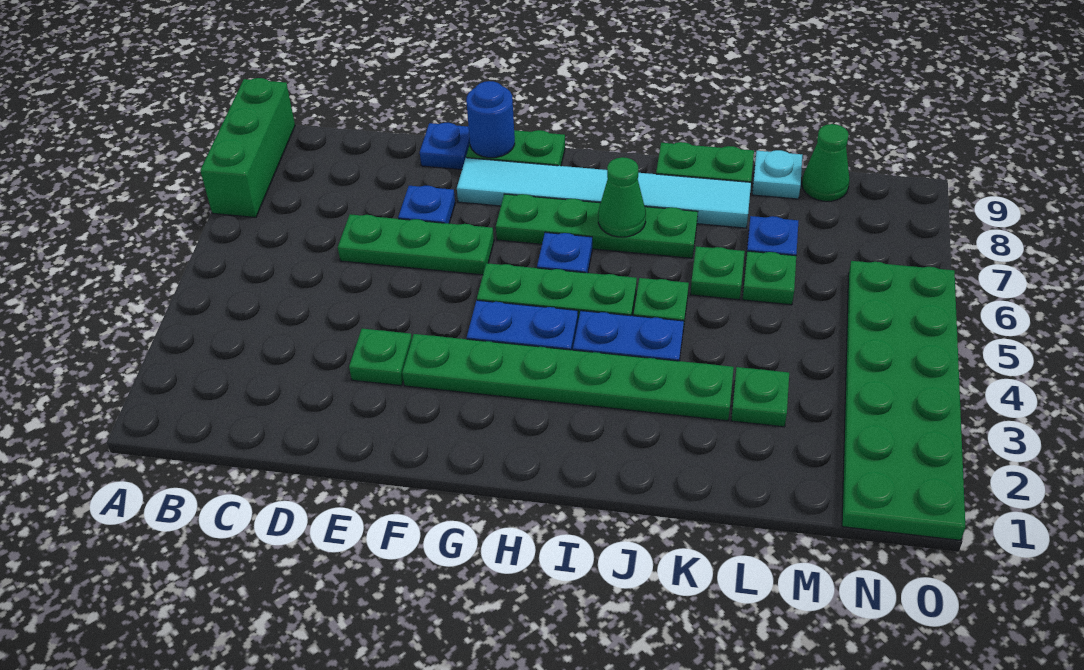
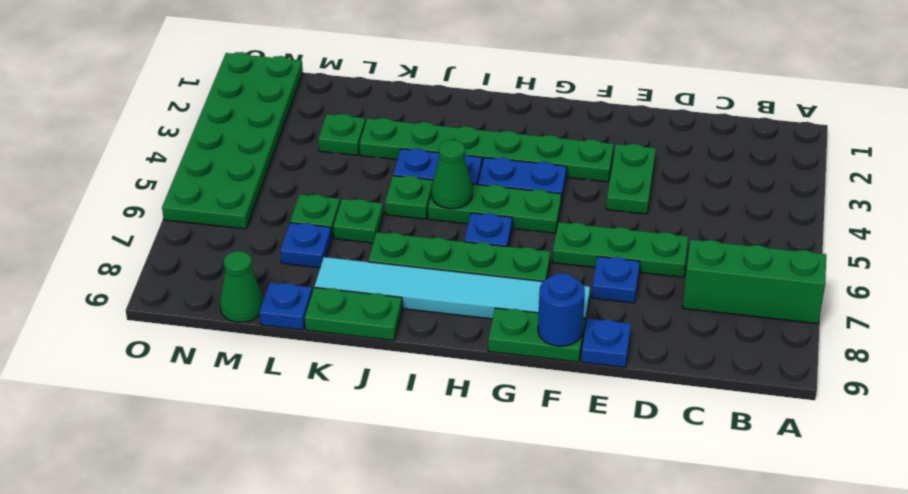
green brick A7:A9 level 1 -> green brick A7:C7 level 1
green plate E3 level 1 -> green plate E3:E4 level 1
green cone I7 level 2 -> green cone I5 level 2
cyan plate L9 level 1 -> blue plate L9 level 1

